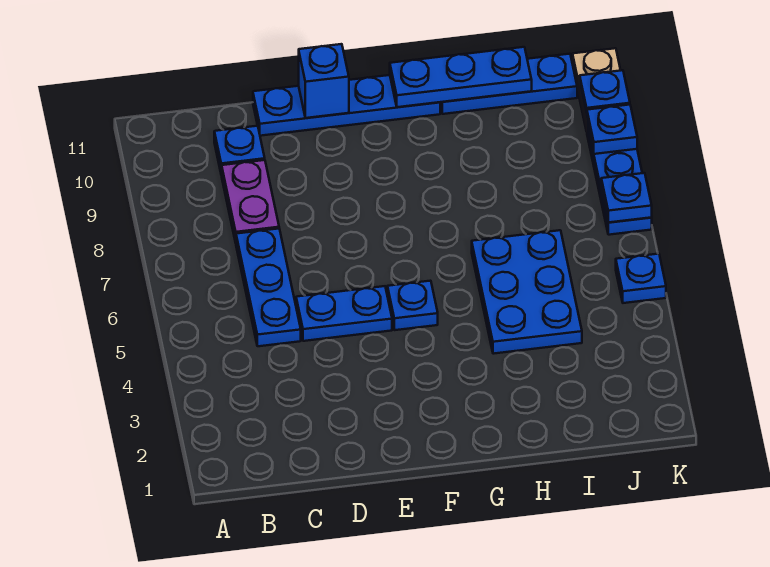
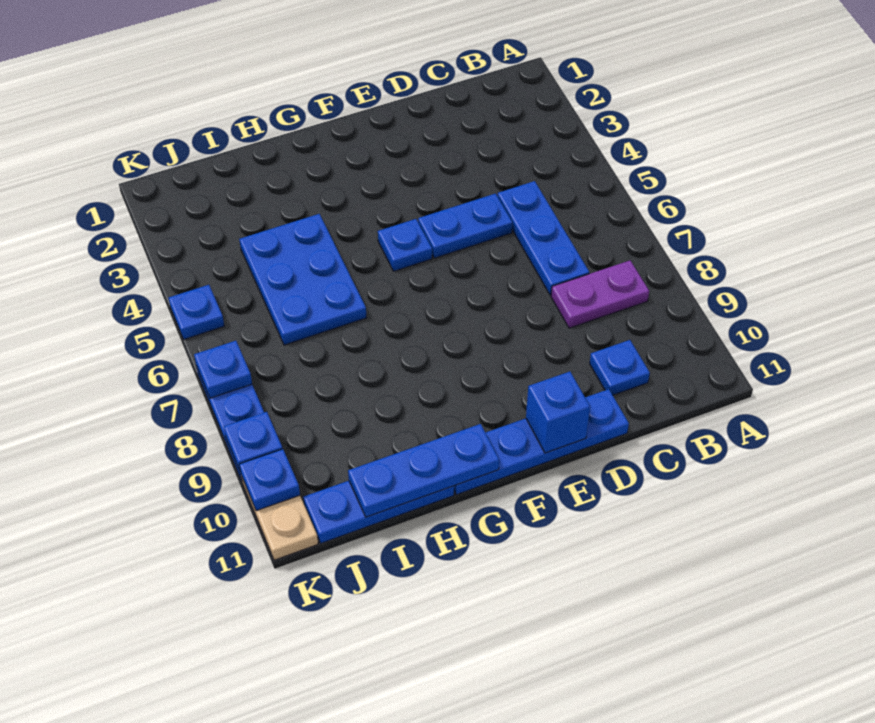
purple plate C8:C9 level 1 -> purple plate B8:C8 level 1

